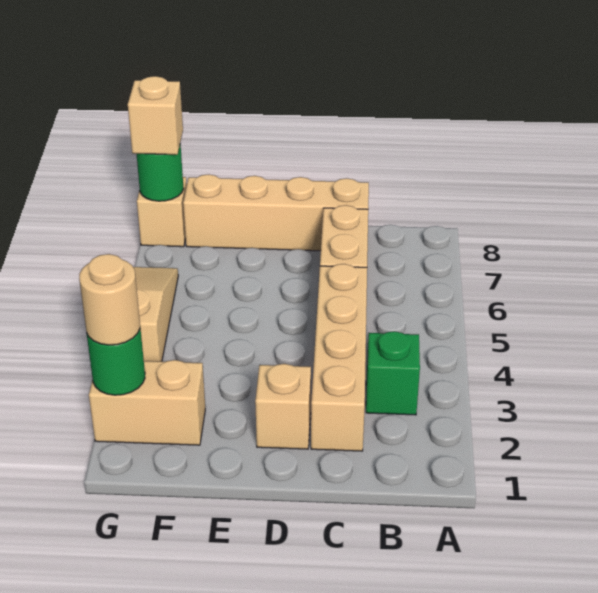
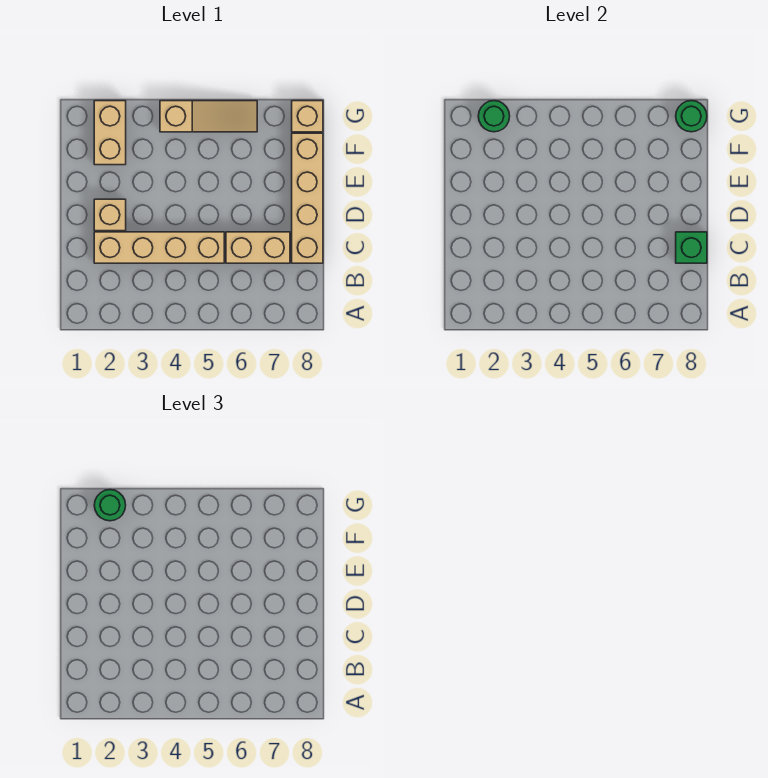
green brick B3 level 1 -> green brick C8 level 2
tan round brick G2 level 3 -> green round brick G2 level 3
tan brick G8 level 3 -> none

